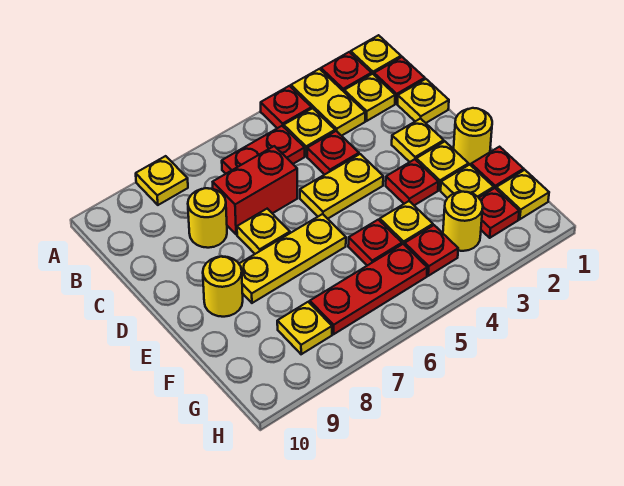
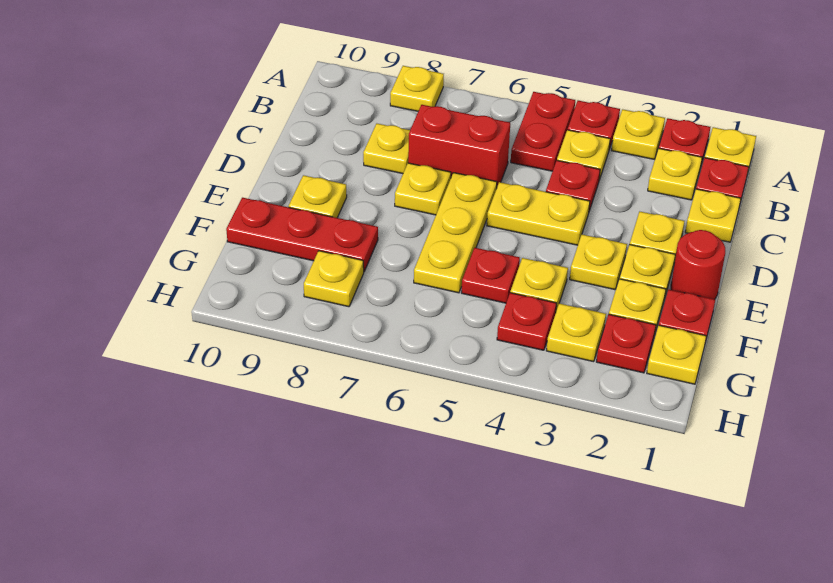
yellow plate A3:B3 level 1 -> yellow plate A3 level 1
red plate B5:B6 level 1 -> red plate A5:B5 level 1
yellow round brick C8 level 1 -> yellow plate C8 level 1
yellow round brick E1 level 1 -> red round brick E1 level 1
red plate E3 level 1 -> yellow plate E3 level 1
yellow plate E6:E8 level 1 -> yellow plate D6:F6 level 1
yellow round brick E9 level 1 -> yellow plate E9 level 1
yellow round brick G3 level 1 -> yellow plate G3 level 1
red plate G5:G7 level 1 -> red plate F8:F10 level 1

